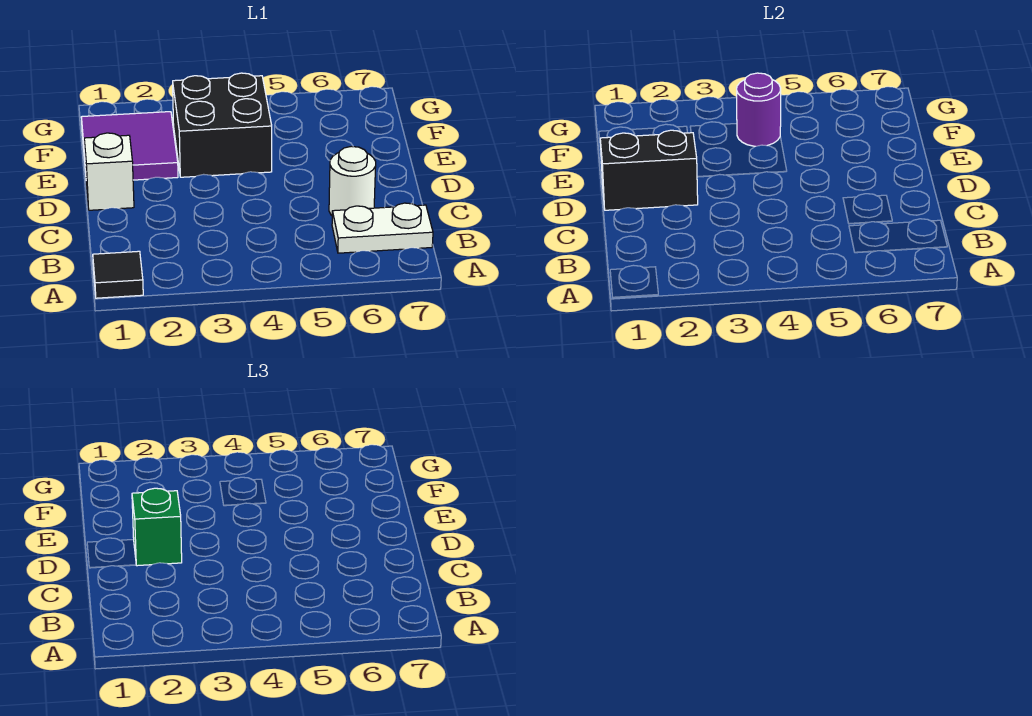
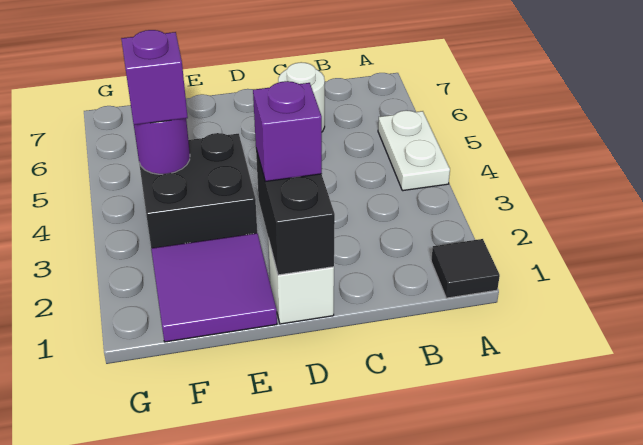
white plate B6:B7 level 1 -> white plate A4:A5 level 1
green brick D2 level 3 -> purple brick D2 level 3
none -> purple brick F4 level 3

